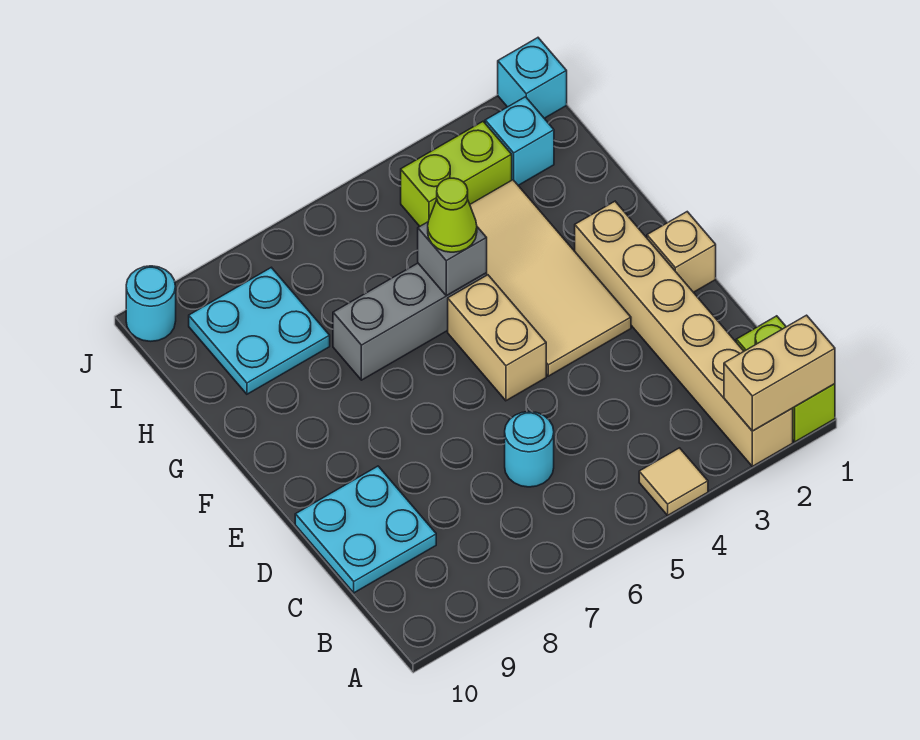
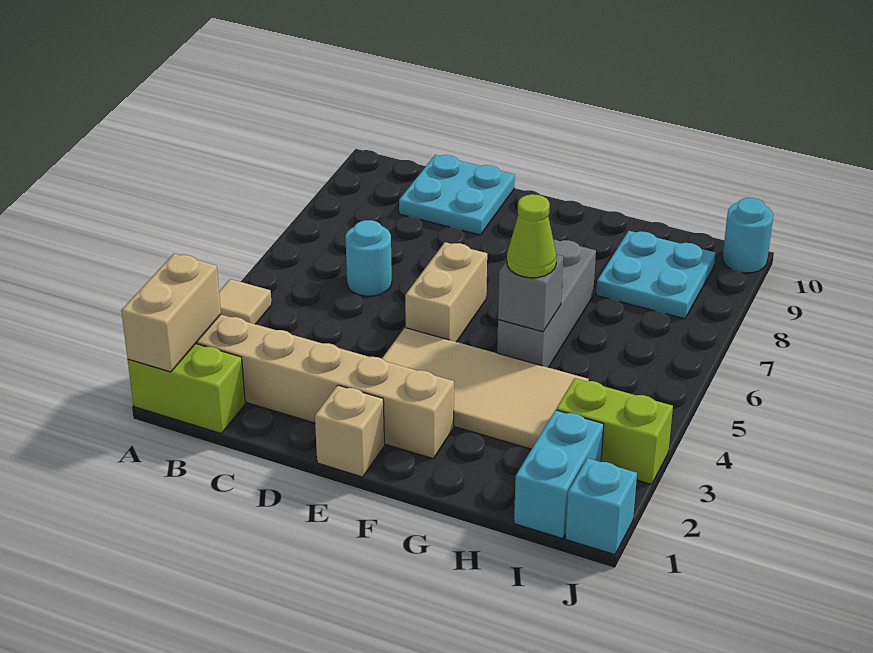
tan brick E5:F5 level 1 -> tan brick E5:E6 level 1
cyan brick I2 level 1 -> cyan brick I1:I2 level 1
lime brick I3:I4 level 1 -> lime brick I3:J3 level 1

